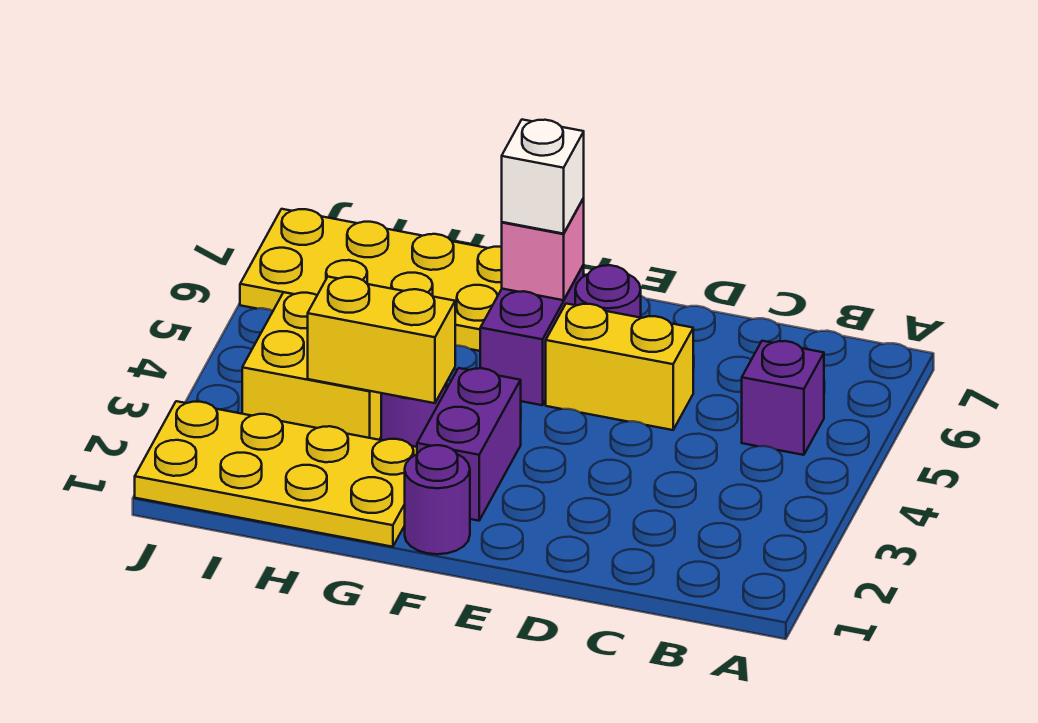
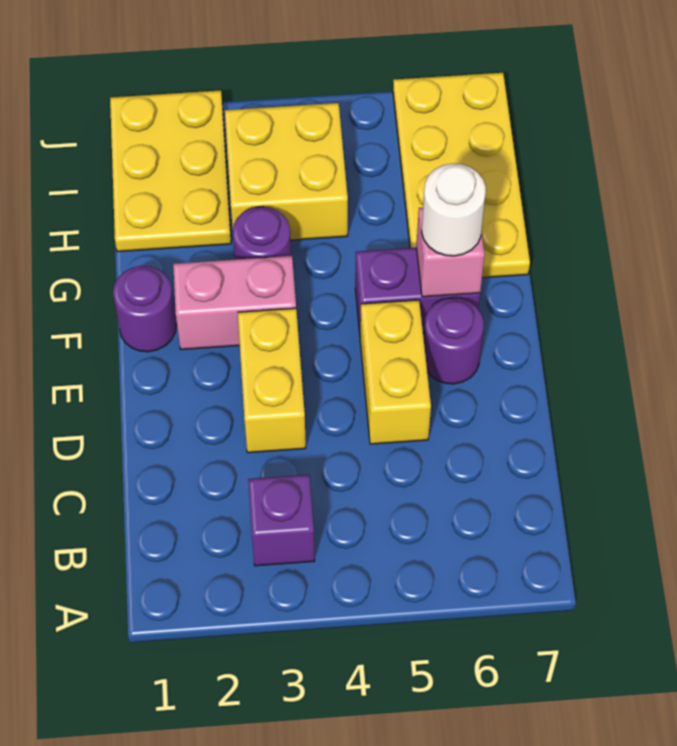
purple brick B5 level 1 -> purple brick B3 level 1
purple brick F2:F3 level 1 -> pink brick F2:F3 level 1
white brick F6 level 3 -> white round brick F6 level 3
yellow plate G1:J2 level 1 -> yellow plate H1:J2 level 1
yellow brick G3:H3 level 2 -> yellow brick D3:E3 level 1

